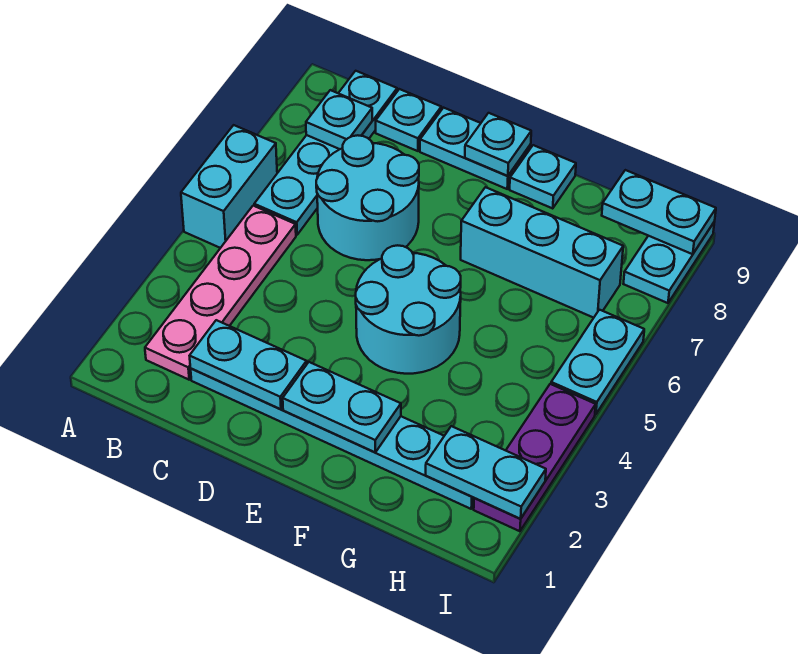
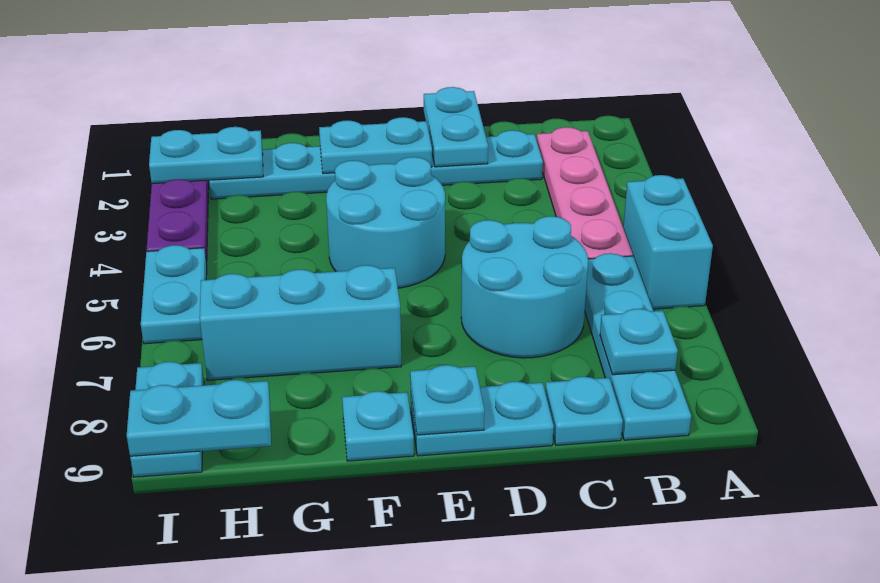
cyan plate C2:D2 level 2 -> cyan plate D1:D2 level 2

